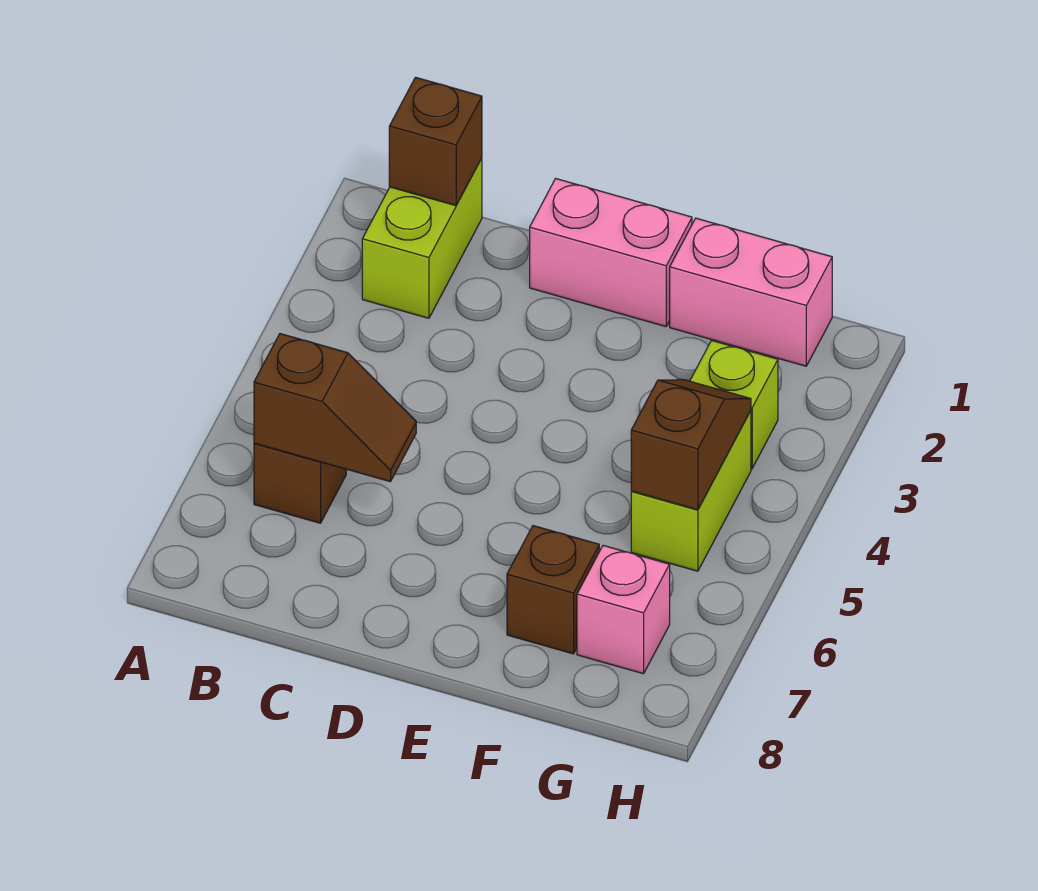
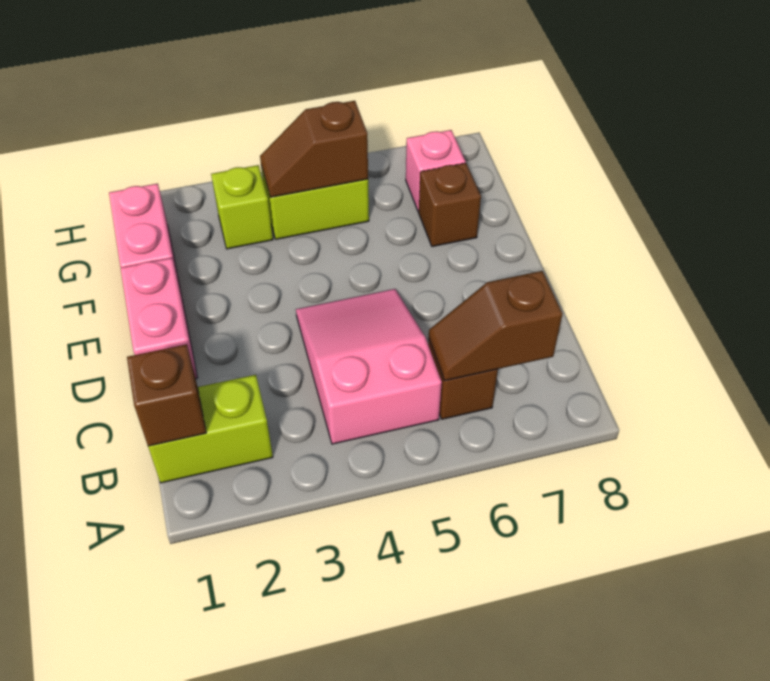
none -> pink slope B4:D5 level 1 top B
brown slope B6:C6 level 2 top B -> brown slope B6:B7 level 2 top 7

